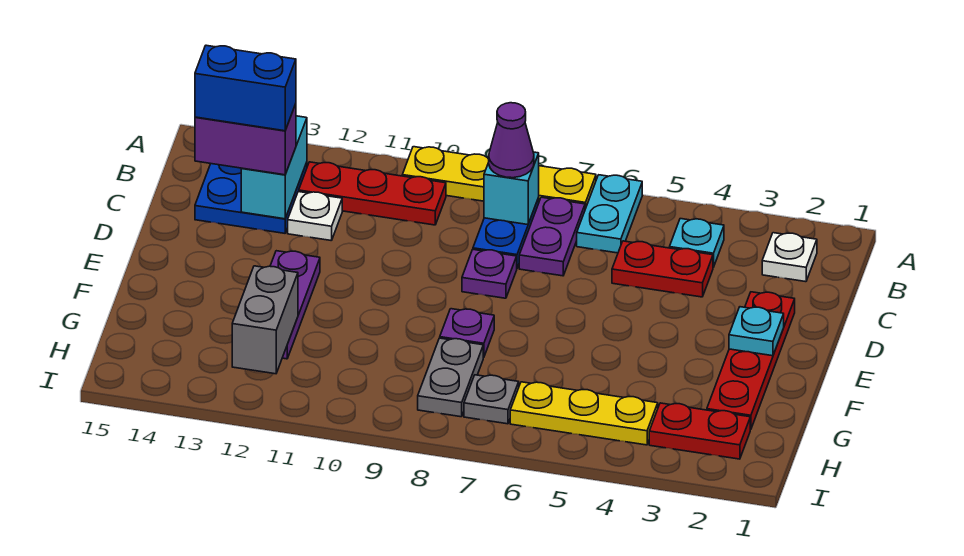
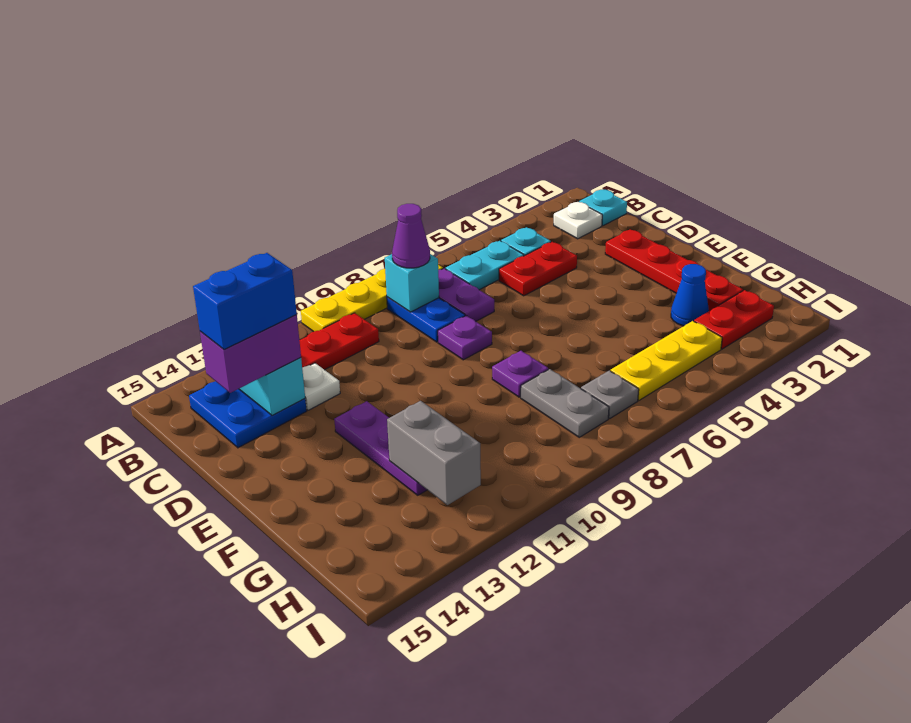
cyan plate A6:B6 level 1 -> cyan plate B5:B6 level 1
cyan plate E2 level 2 -> cyan plate B1 level 1
none -> blue cone G3 level 1

